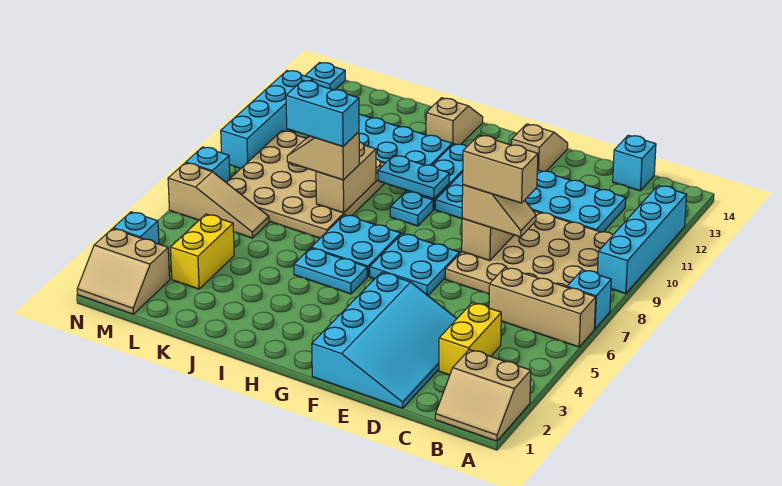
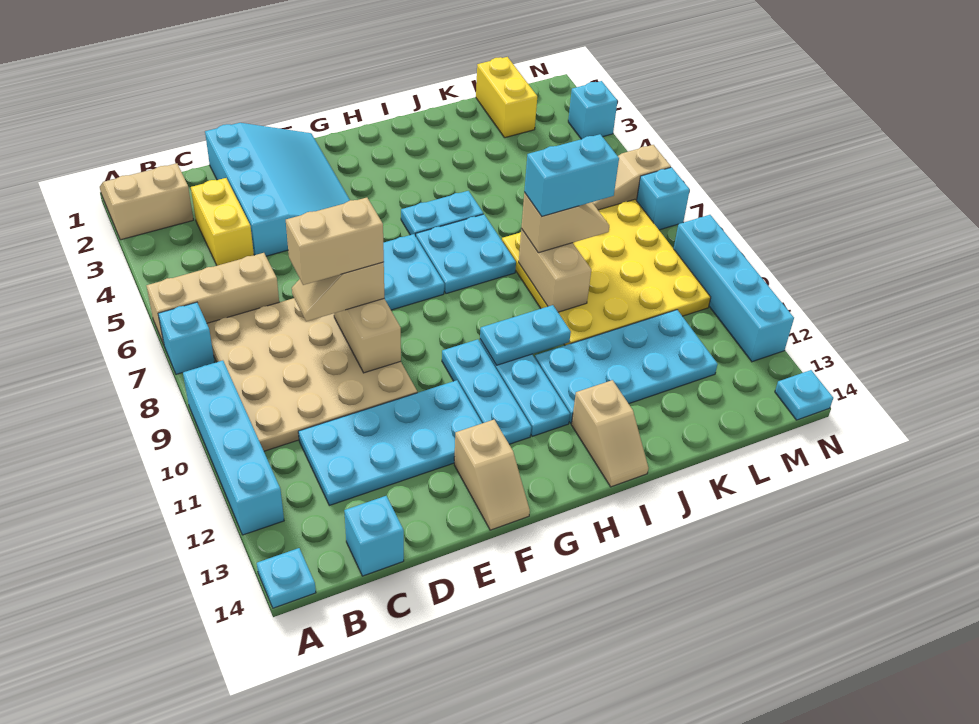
cyan slope D1:F4 level 1 top F -> cyan slope D1:F4 level 1 top D
cyan plate H9 level 1 -> cyan plate A14 level 1
tan plate J7:M10 level 1 -> yellow plate J7:M10 level 1
yellow brick L3:L4 level 1 -> yellow brick L1:L2 level 1
tan slope M1:N2 level 1 top 2 -> none

